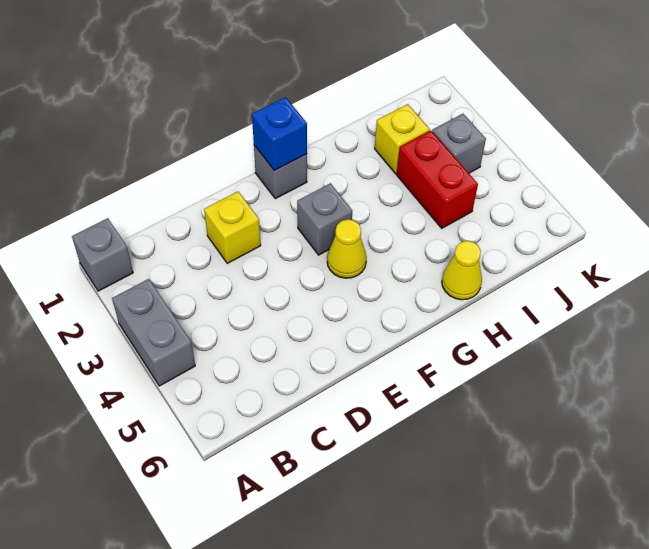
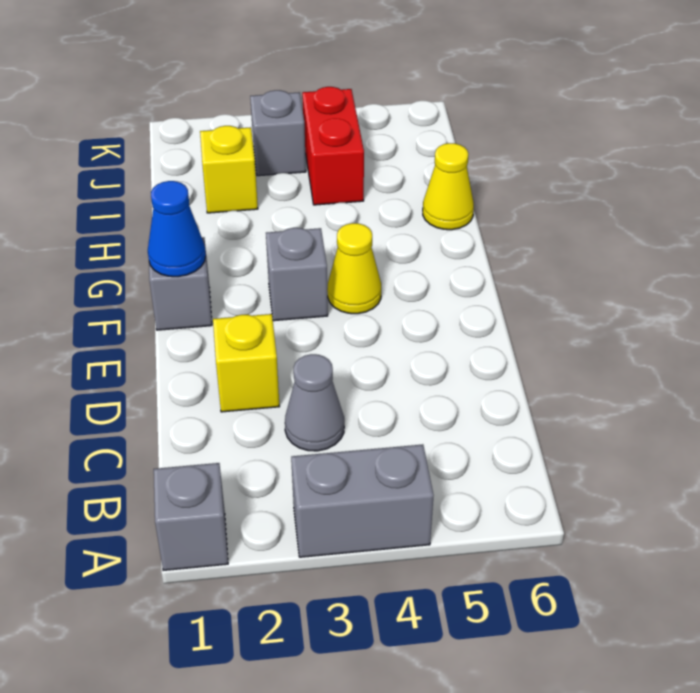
none -> grey cone C3 level 1
blue brick F1 level 2 -> blue cone F1 level 2
red brick I3:I4 level 1 -> red brick I4:J4 level 1

